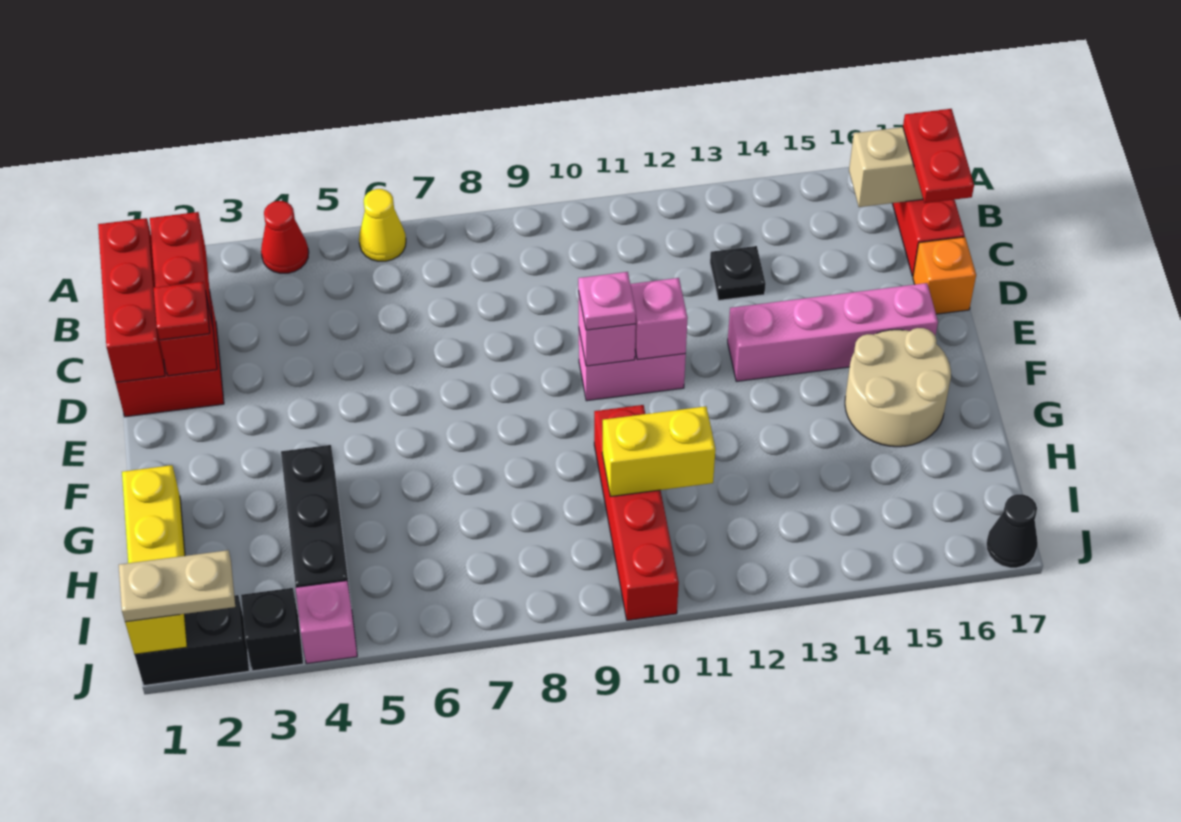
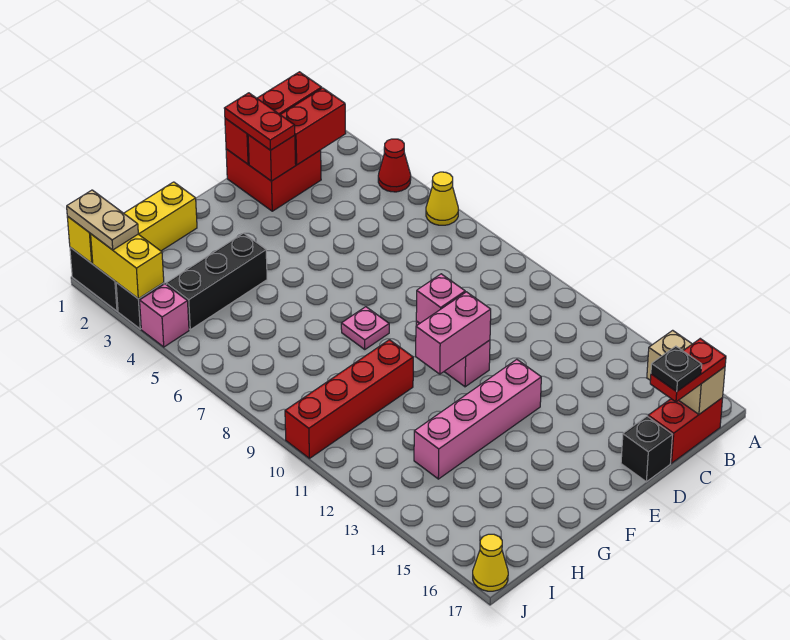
black plate C13 level 1 -> black plate C17 level 4
red plate D2 level 3 -> red plate D1:D2 level 3
orange brick D17 level 1 -> black brick D17 level 1
pink plate E10 level 3 -> pink plate F8 level 1
pink brick E11 level 2 -> pink brick E11:F11 level 2
pink brick E13:E16 level 1 -> pink brick E13:H13 level 1
tan round brick F15:G16 level 1 -> none
yellow brick H10:H11 level 2 -> yellow brick J2:J3 level 2
black cone J17 level 1 -> yellow cone J17 level 1

